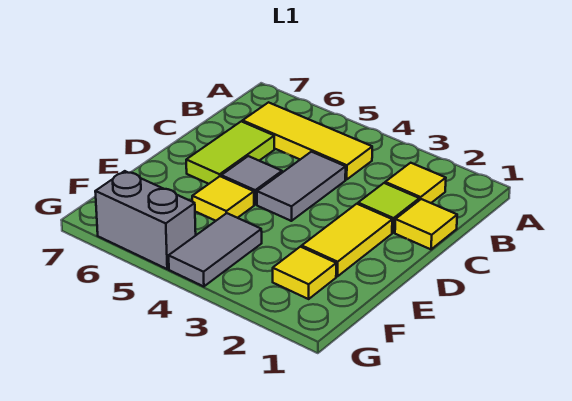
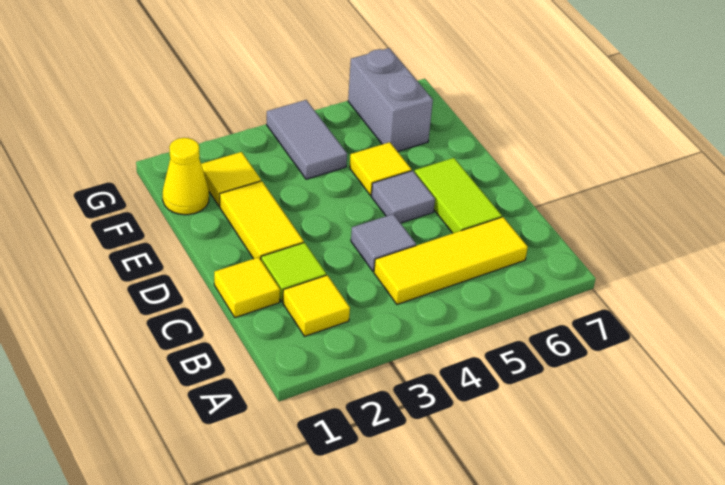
grey tile C4:D4 level 1 -> grey tile C4 level 1
none -> yellow cone F1 level 1
grey brick G5:G6 level 1 -> grey brick F6:G6 level 1

